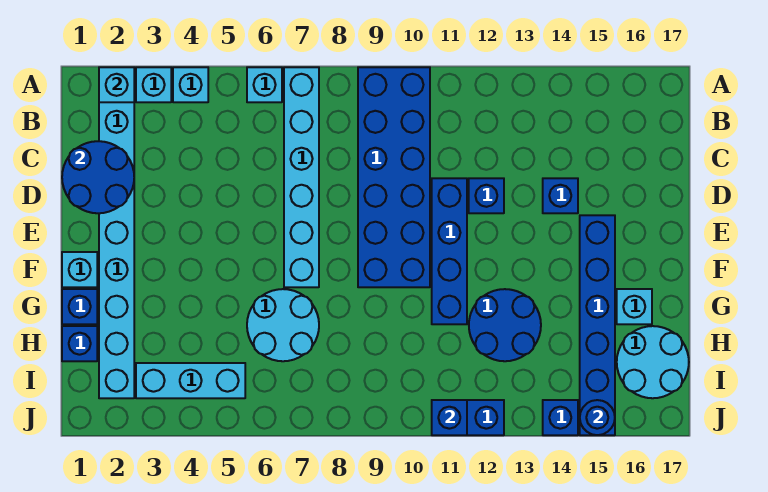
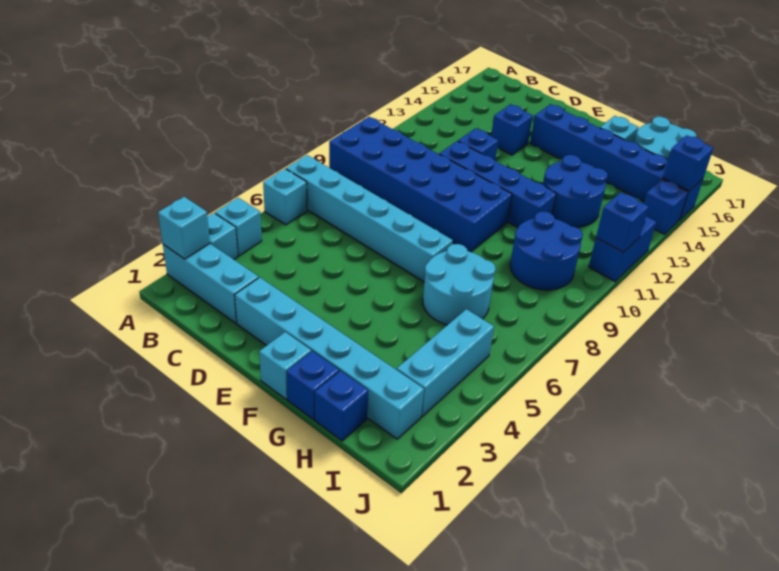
blue round brick C1:D2 level 2 -> blue round brick H9:I10 level 1
blue round brick J15 level 2 -> blue brick J15 level 2

